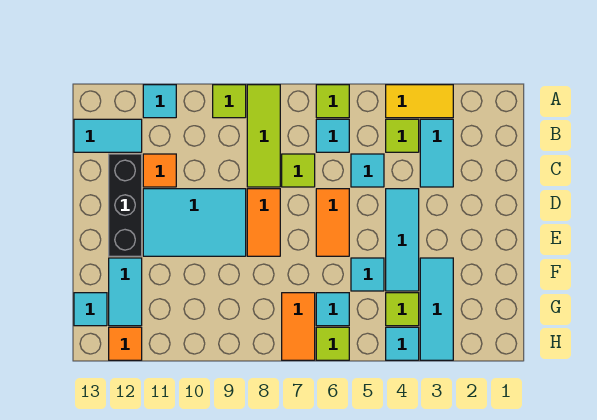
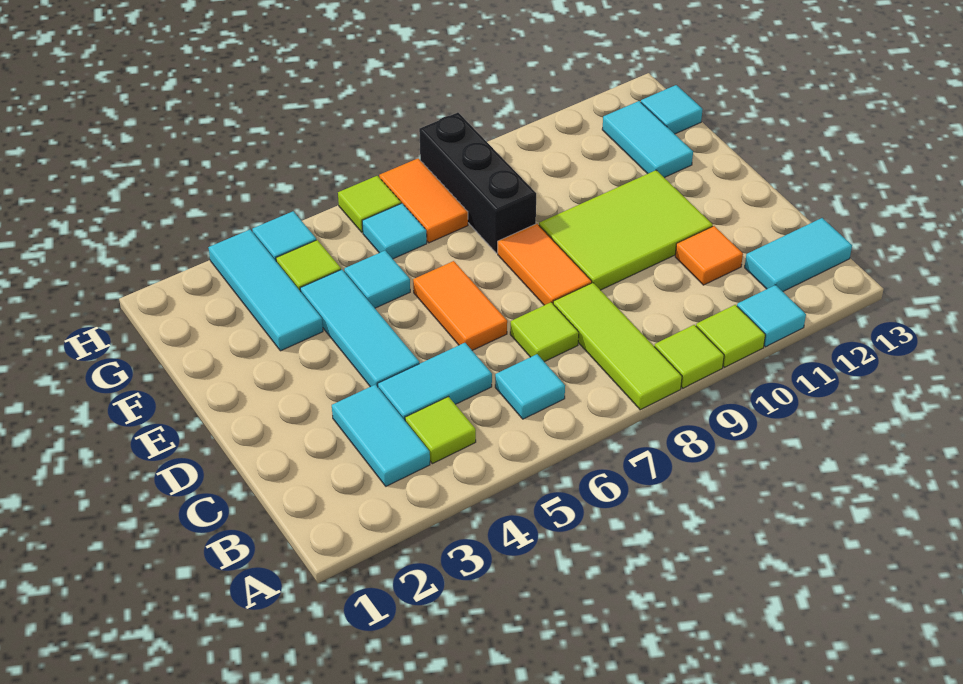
yellow tile A3:A4 level 1 -> none
lime tile A6 level 1 -> lime tile A10 level 1
cyan tile C5 level 1 -> cyan tile C4:C5 level 1
black brick C12:E12 level 1 -> black brick F8:H8 level 1
cyan tile D9:E11 level 1 -> lime tile D9:E11 level 1
orange tile H12 level 1 -> none

